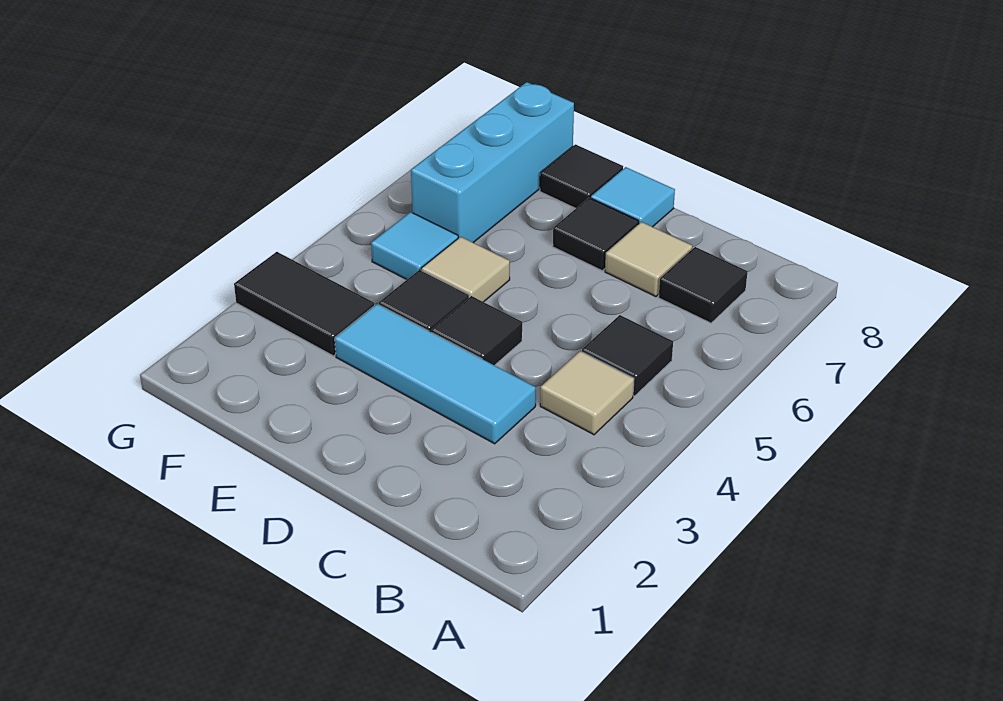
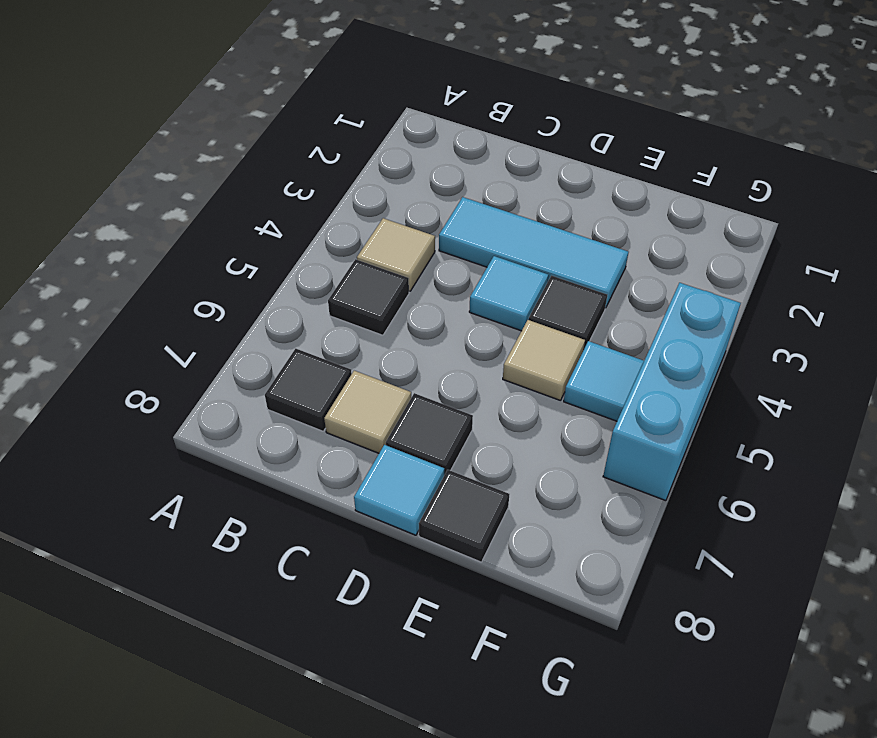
black tile D4 level 1 -> cyan tile D4 level 1
black tile F3:G3 level 1 -> none
cyan brick F6:F8 level 1 -> cyan brick G4:G6 level 1

